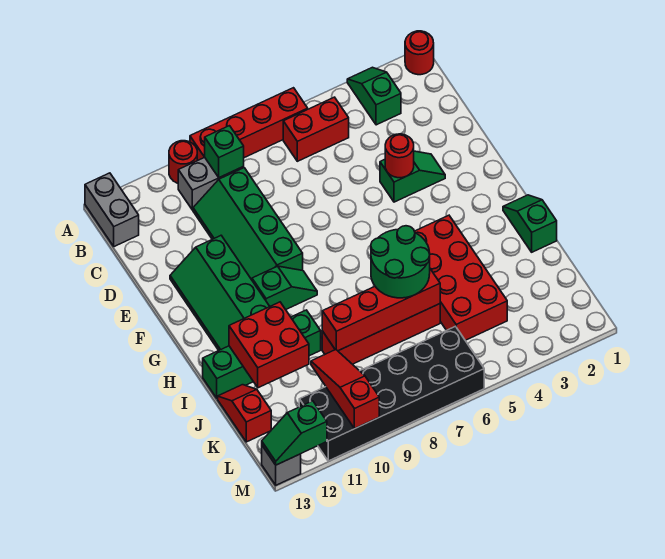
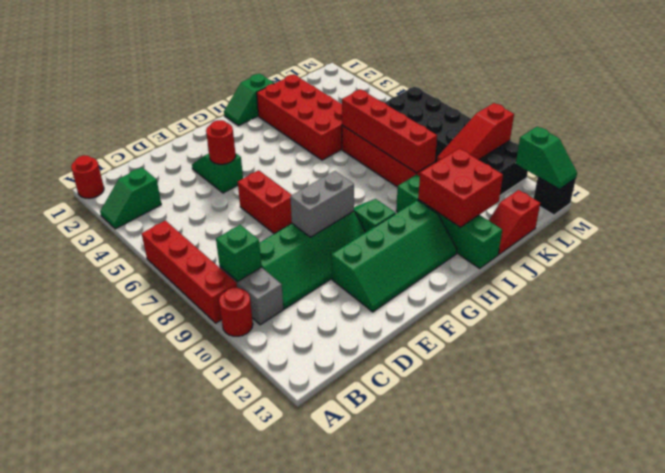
grey brick A13:B13 level 1 -> grey brick E9:F9 level 2
red brick B5:B6 level 1 -> red brick E6:E7 level 1
red brick H4:K5 level 1 -> red brick I2:J5 level 1
green round brick I6:J7 level 3 -> none
grey brick M13 level 1 -> black brick M13 level 1

